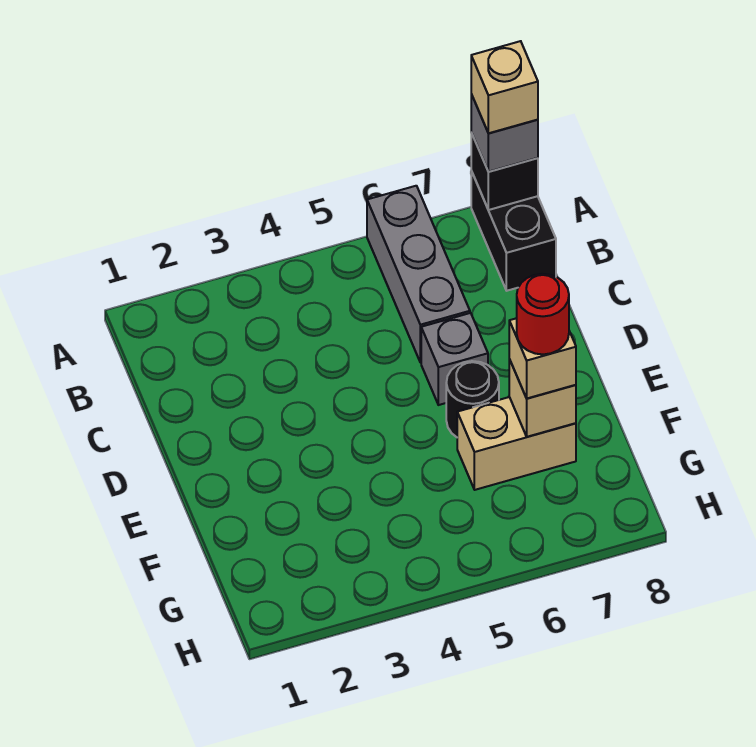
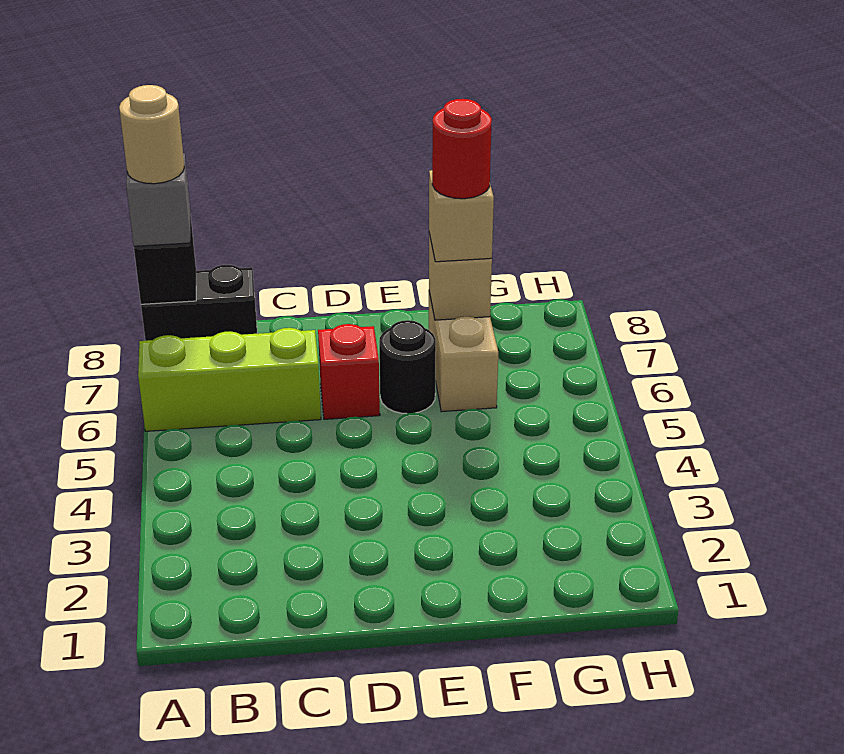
grey brick A6:C6 level 1 -> lime brick A6:C6 level 1
tan brick A8 level 4 -> tan round brick A8 level 4
grey brick D6 level 1 -> red brick D6 level 1

